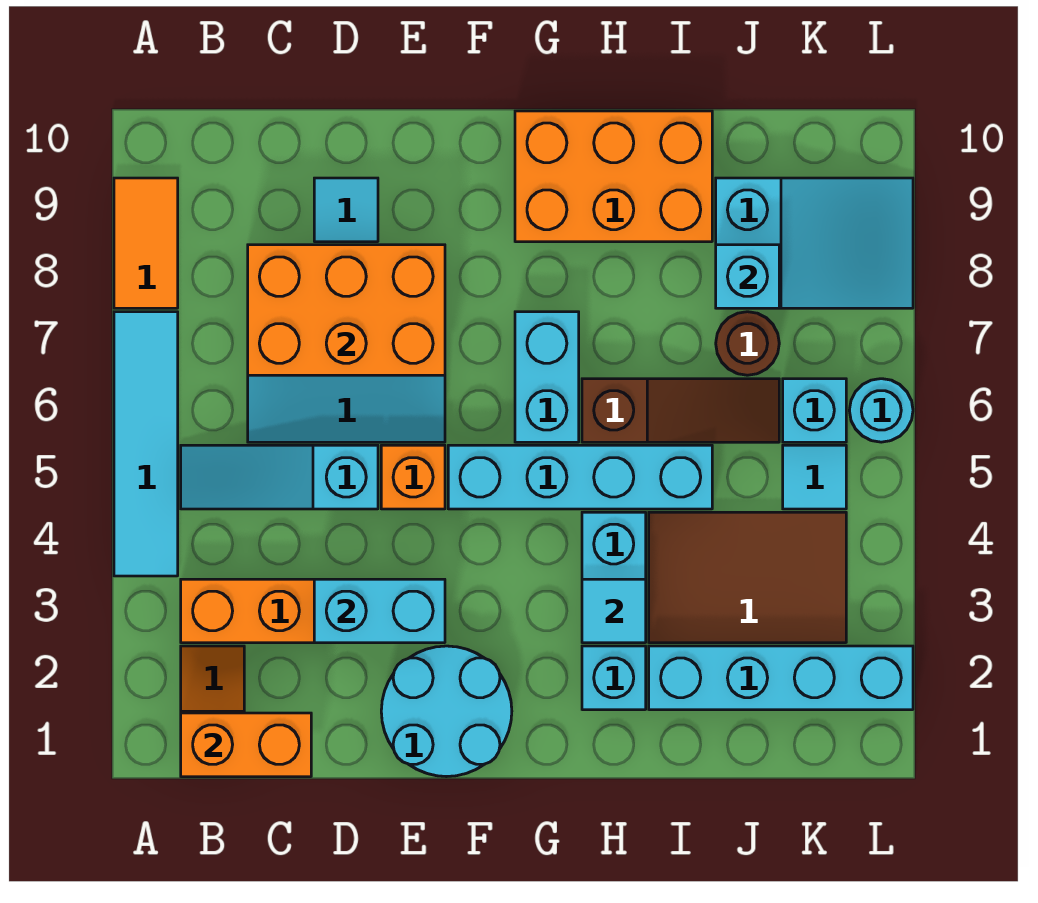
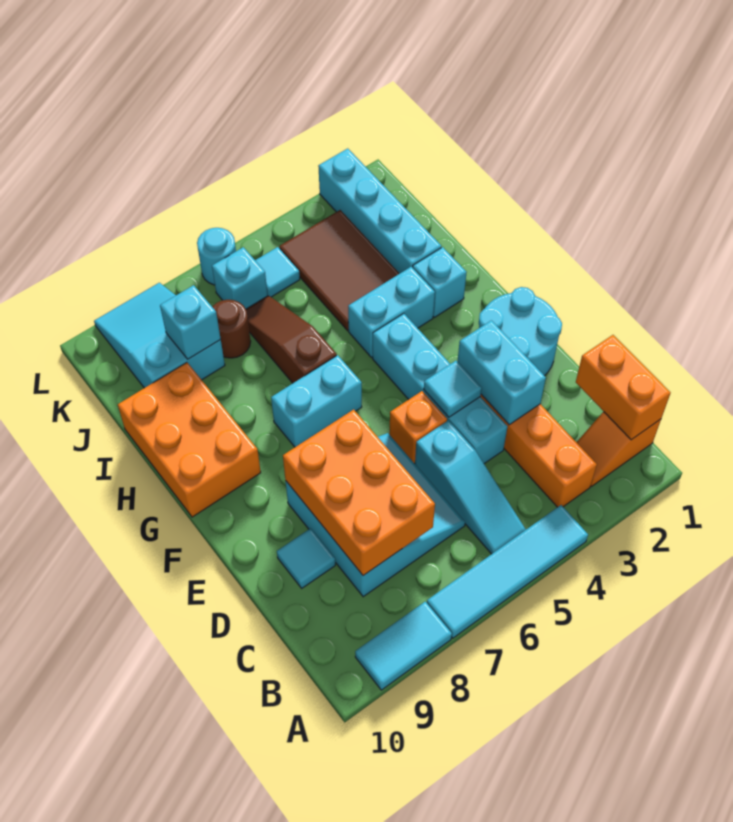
orange tile A8:A9 level 1 -> cyan tile A8:A9 level 1
cyan brick F5:I5 level 1 -> cyan brick D4:G4 level 1
cyan tile H3 level 2 -> cyan tile E4 level 2

